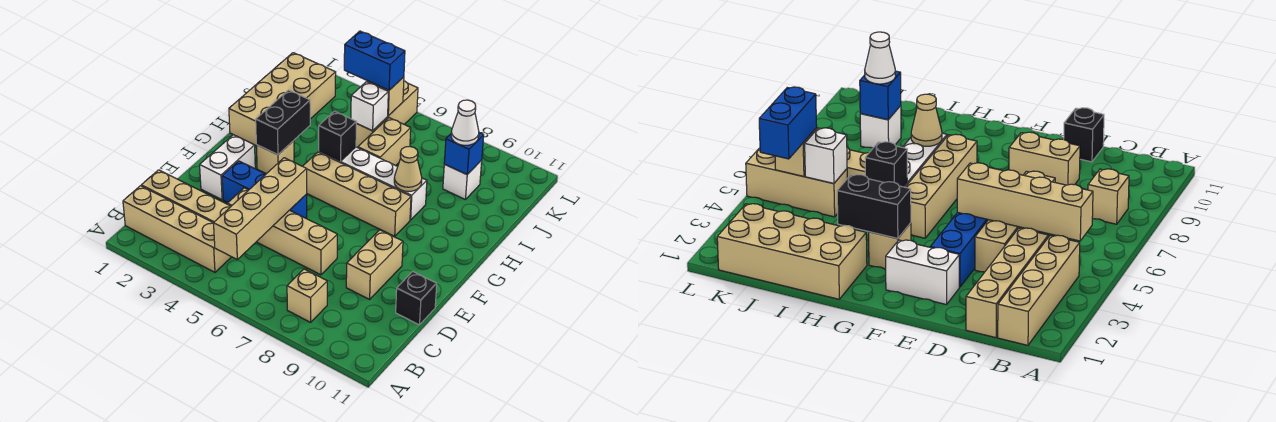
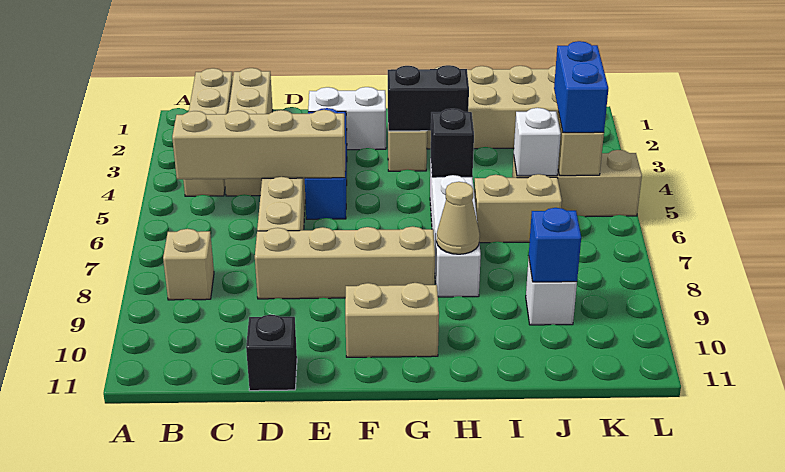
tan brick D9:E9 level 1 -> tan brick F10:G10 level 1
tan brick G5:G8 level 1 -> tan brick D8:G8 level 1
white cone J9 level 3 -> none

